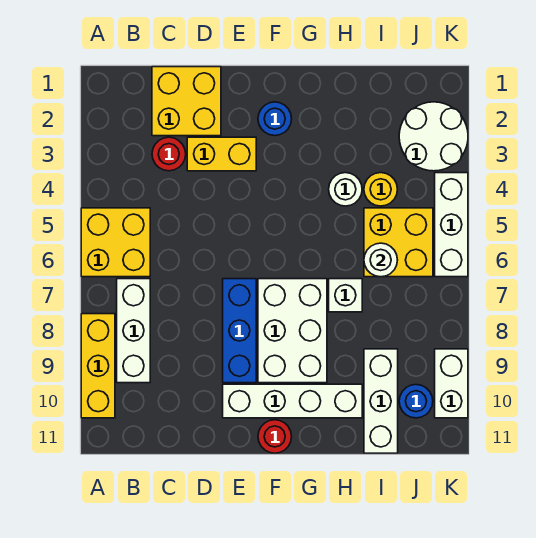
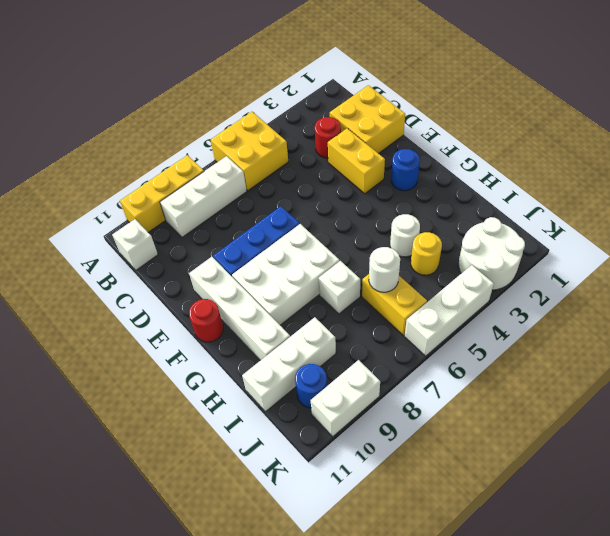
none -> white brick B11 level 1
yellow brick I5:J6 level 1 -> yellow brick I6:J6 level 1

